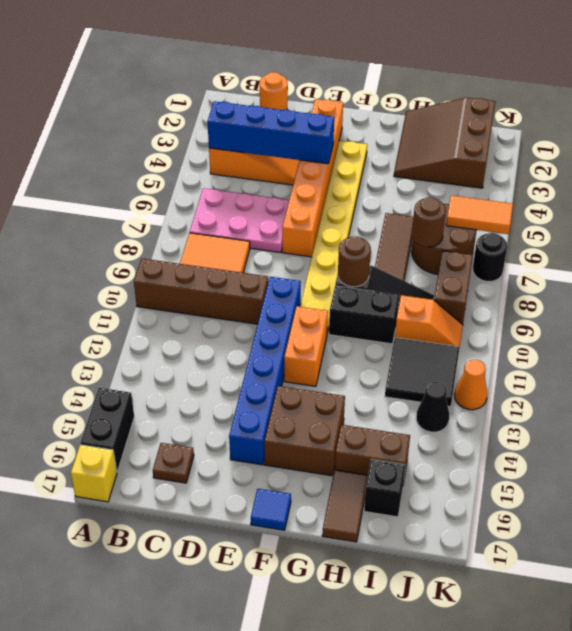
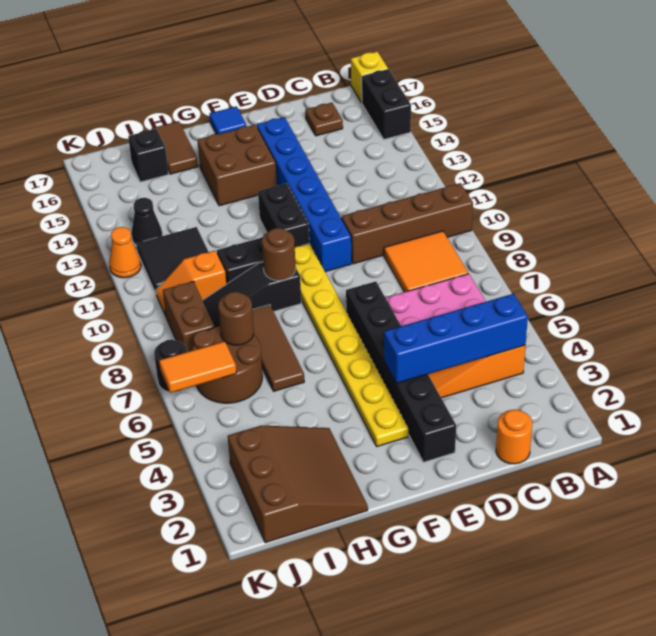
orange brick E2:E7 level 1 -> black brick E2:E7 level 1
orange brick F11:F12 level 1 -> black brick F11:F12 level 1
brown brick H15:I15 level 1 -> none

